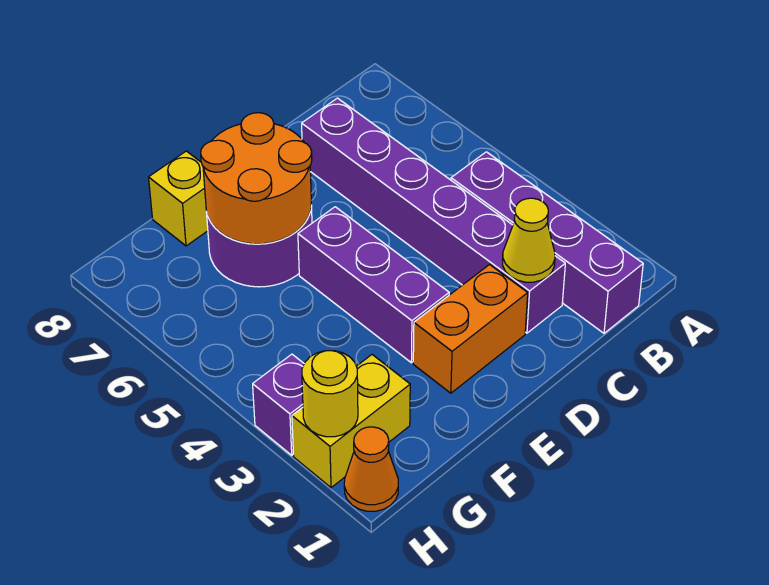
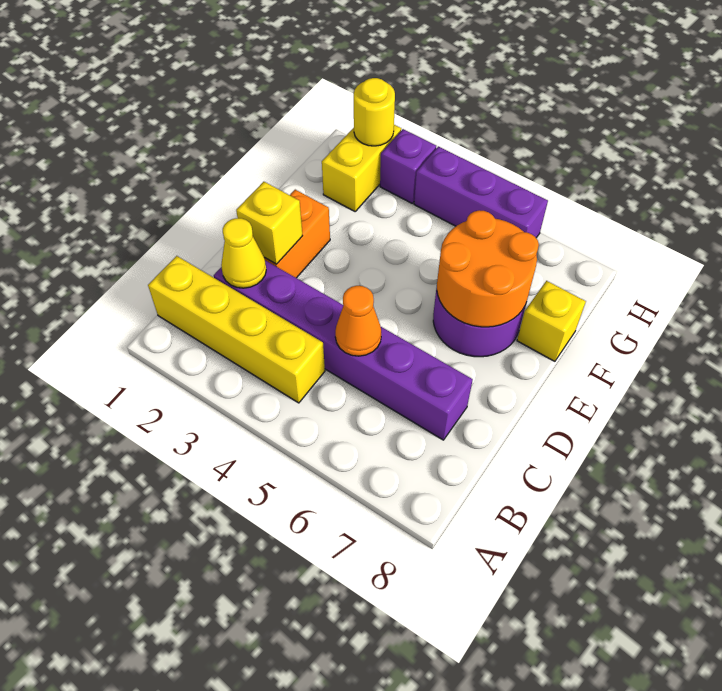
purple brick B1:B4 level 1 -> yellow brick B1:B4 level 1
none -> yellow brick D2 level 2
purple brick E3:E5 level 1 -> purple brick H4:H6 level 1
orange cone H1 level 1 -> orange cone C5 level 2

